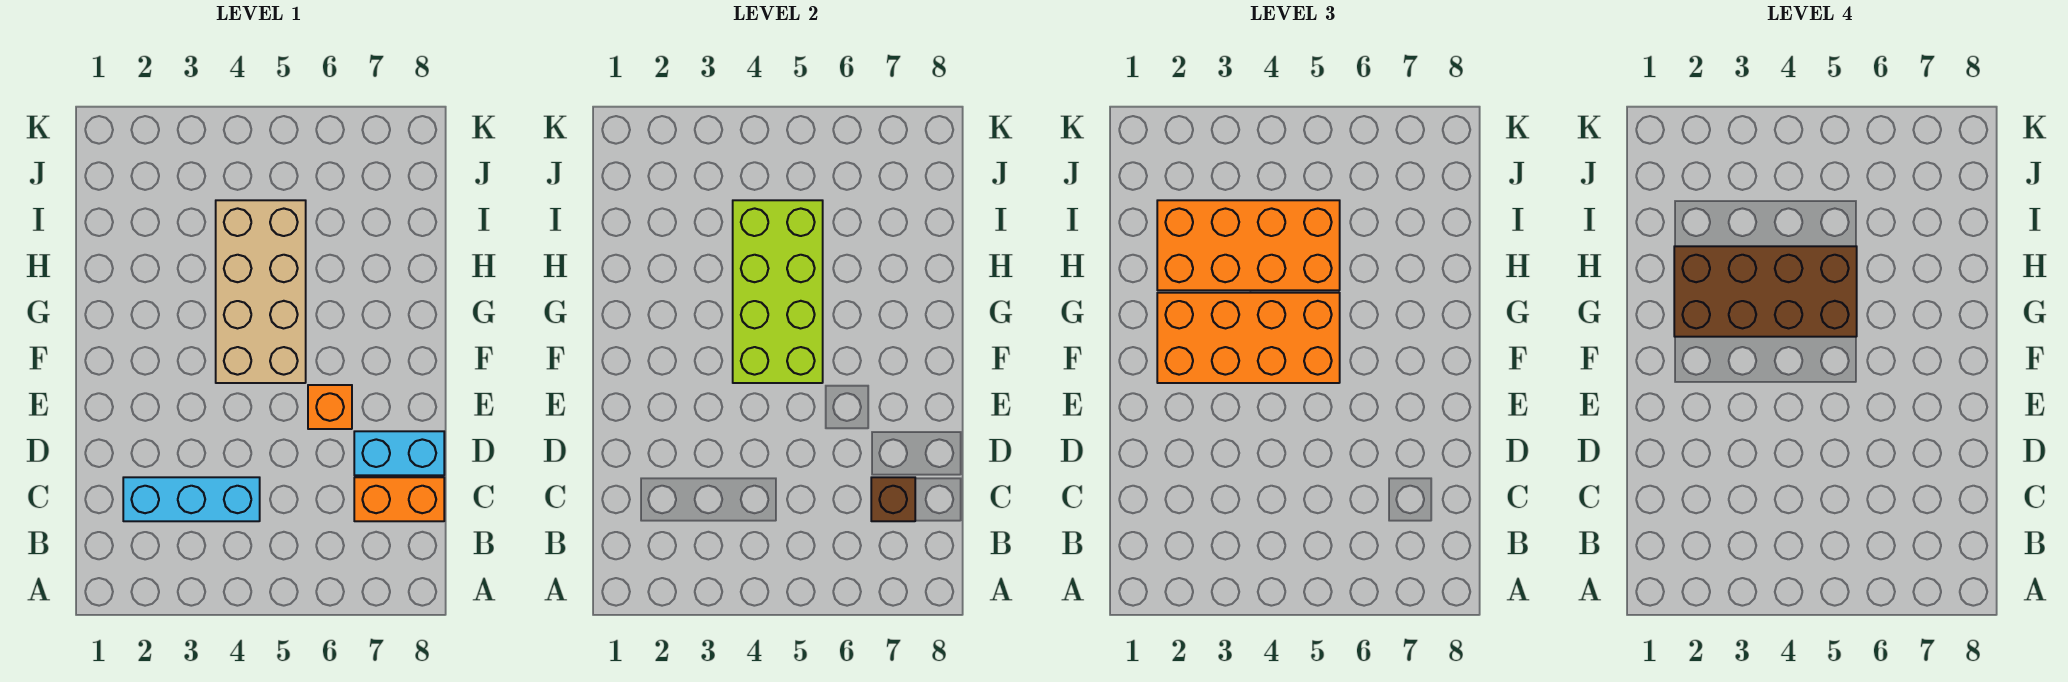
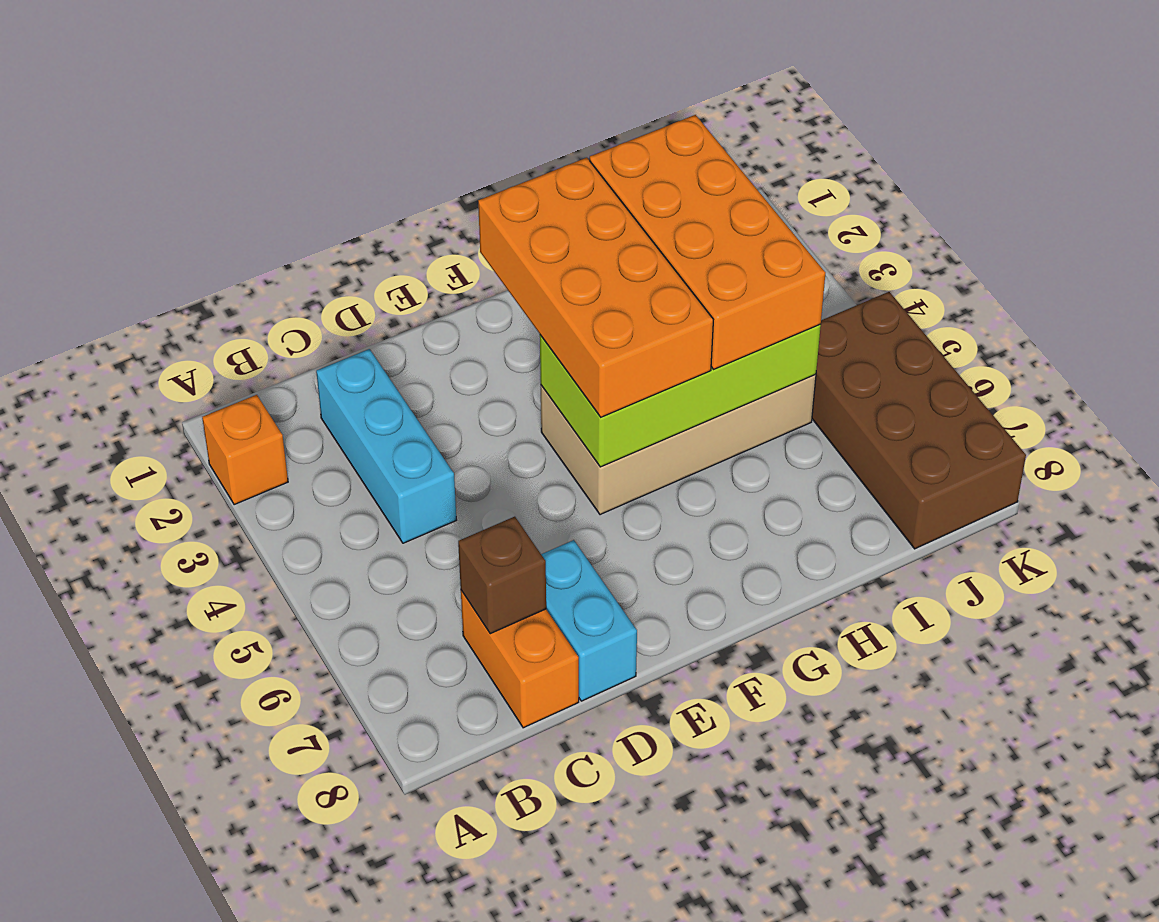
orange brick E6 level 1 -> orange brick A2 level 1
brown brick G2:H5 level 4 -> brown brick J5:K8 level 1

